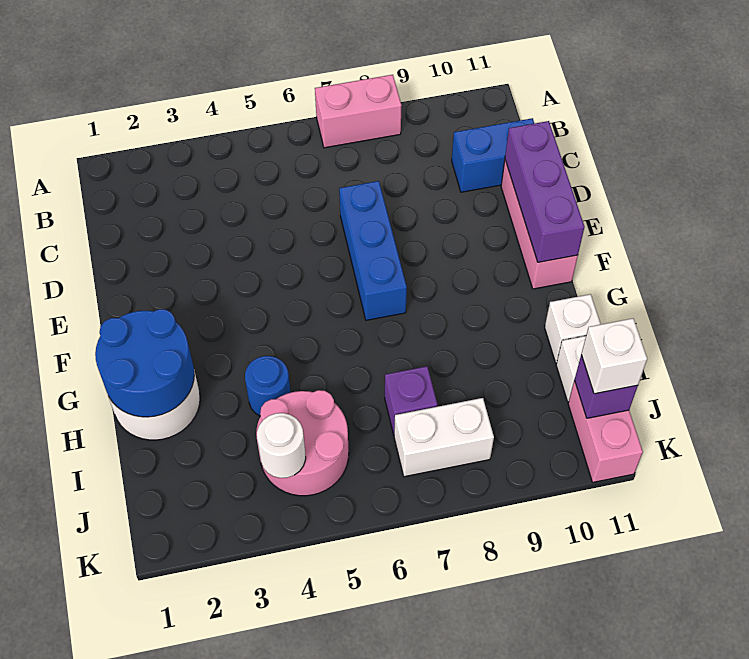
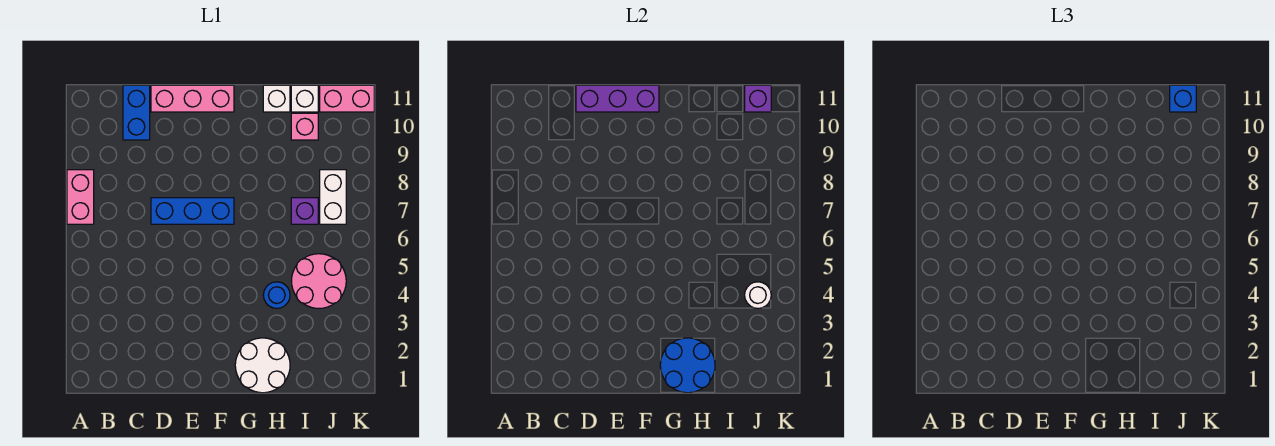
none -> pink brick I10 level 1
white brick J11 level 3 -> blue brick J11 level 3

